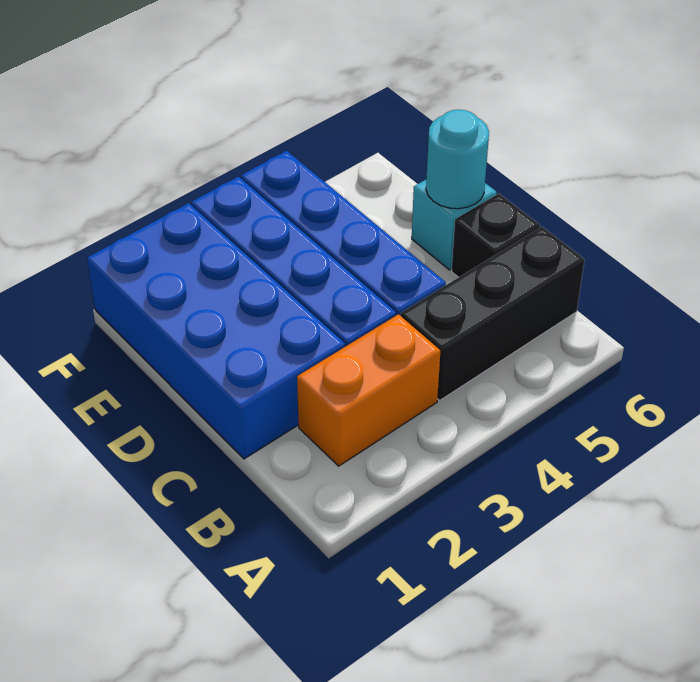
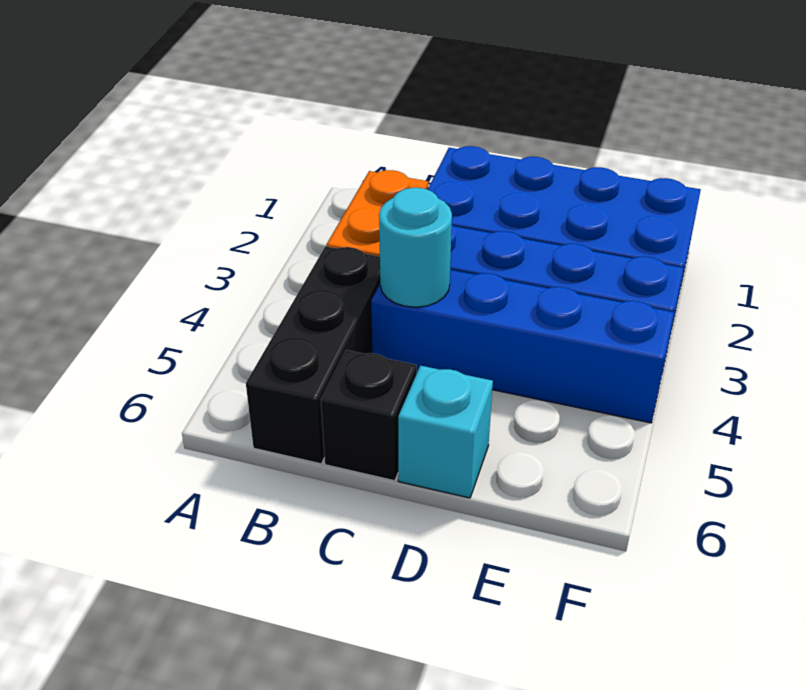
cyan round brick D6 level 2 -> cyan round brick C4 level 2

